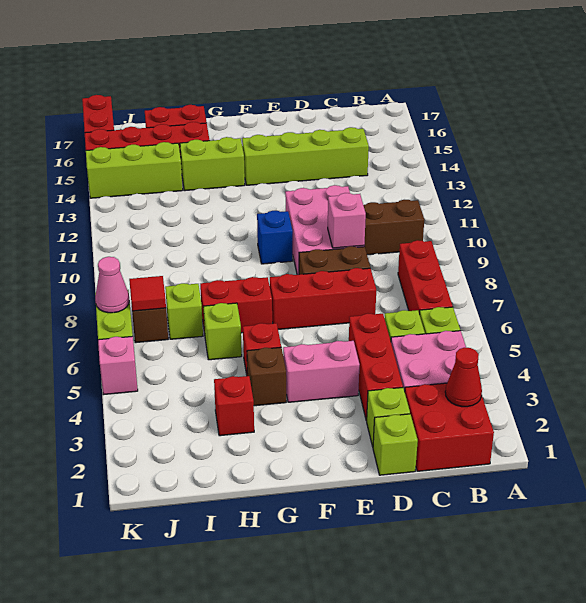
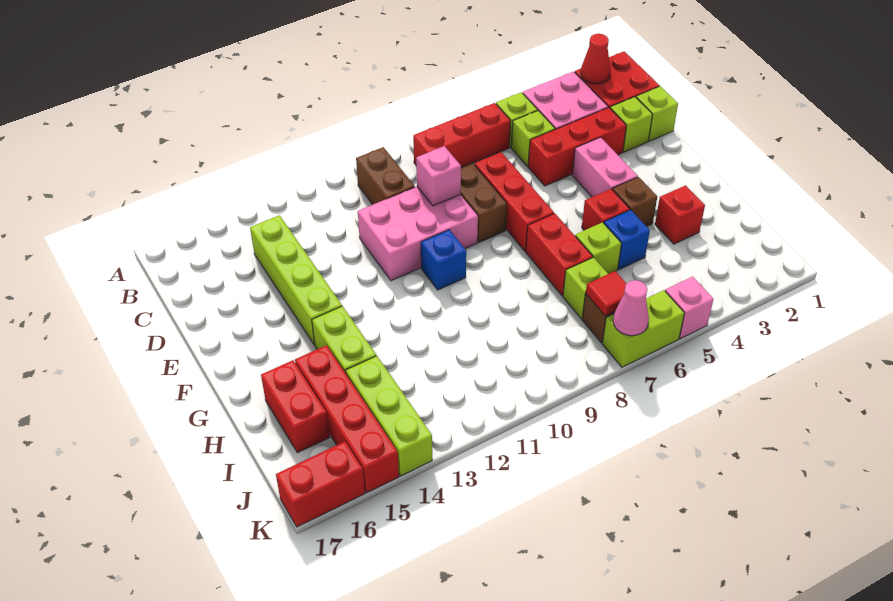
none -> blue brick H5 level 1

